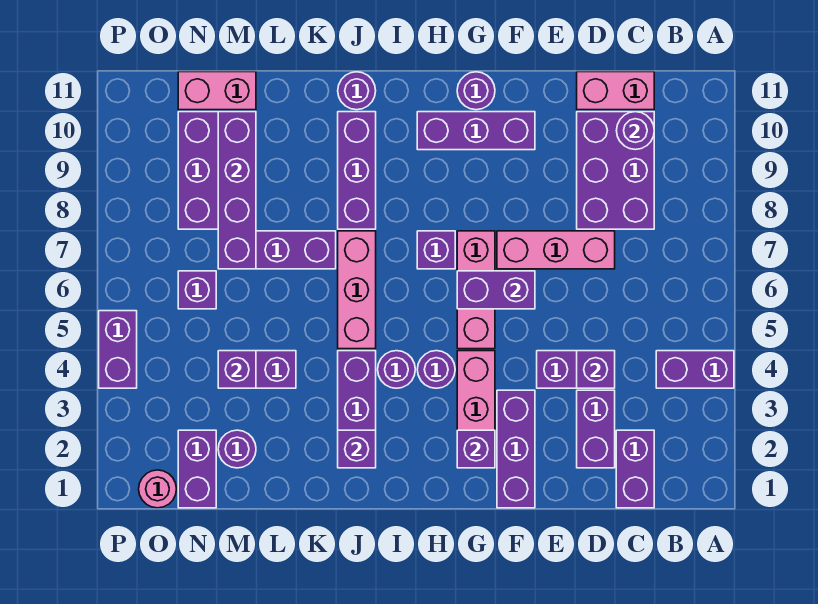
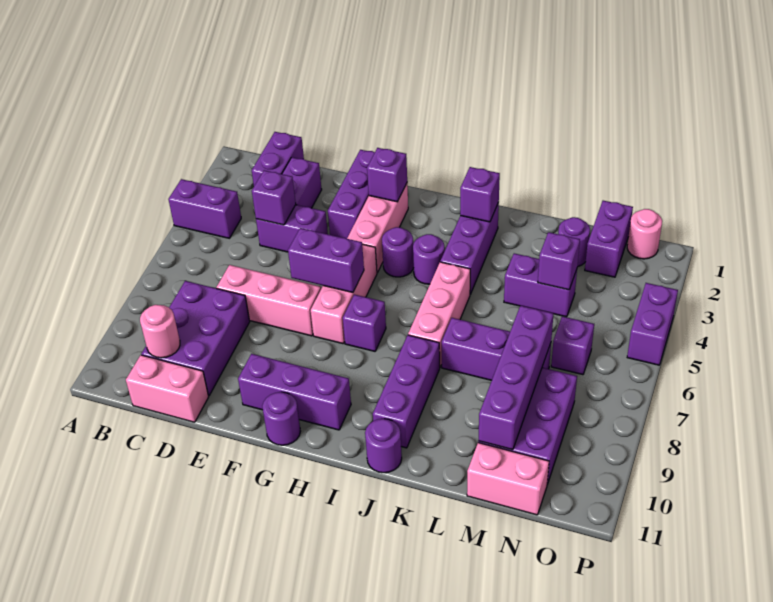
purple round brick C10 level 2 -> pink round brick C10 level 2

